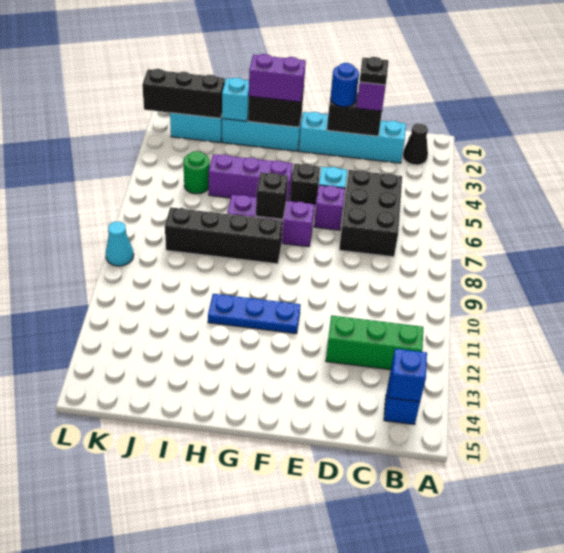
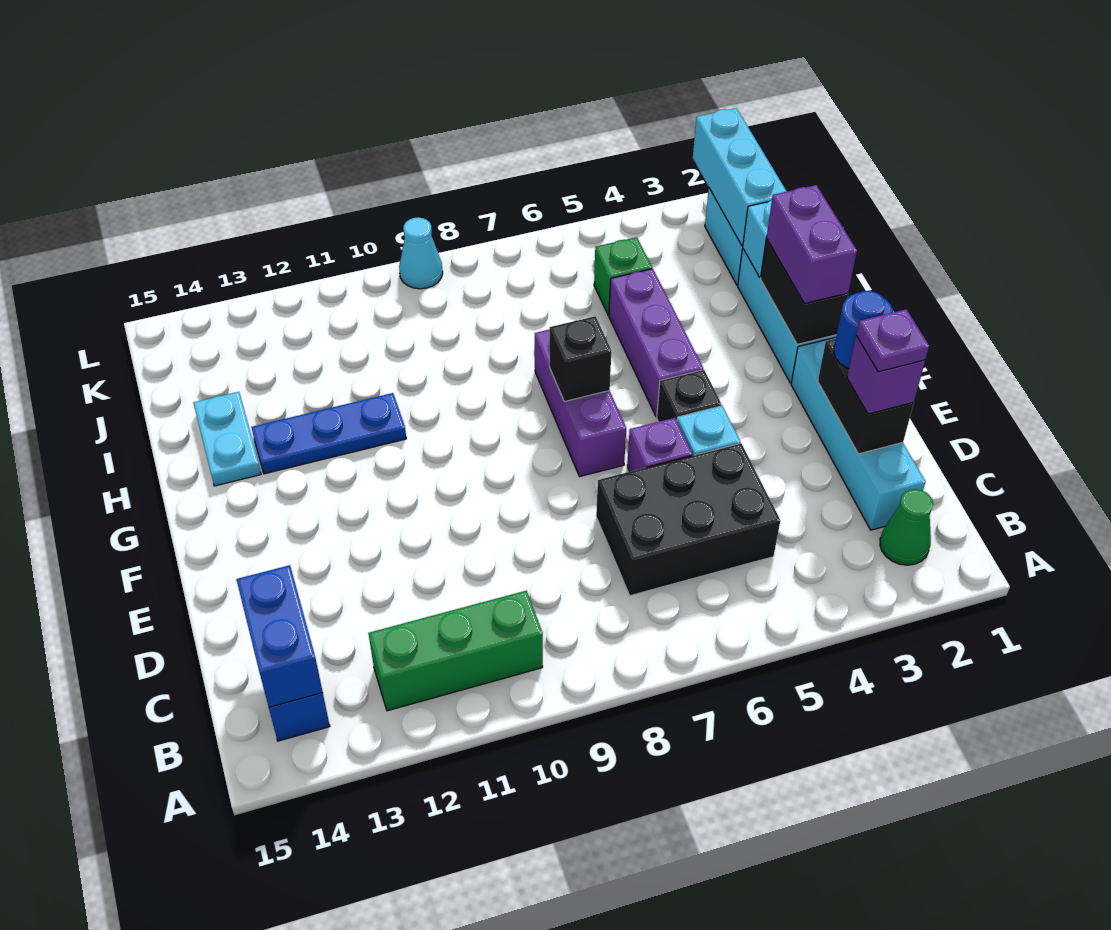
black cone B2 level 1 -> green cone B2 level 1
green brick B12:D12 level 1 -> green brick B10:B12 level 1
blue brick B14 level 2 -> blue brick B14:C14 level 2
black plate D2 level 4 -> purple plate D2 level 4
blue plate F11:H11 level 1 -> blue plate H11:H13 level 1
black brick G8:J8 level 1 -> none
none -> cyan plate H14:I14 level 1
black brick J2:L2 level 2 -> cyan brick J2:L2 level 2
green round brick J5 level 1 -> green brick J5 level 1

